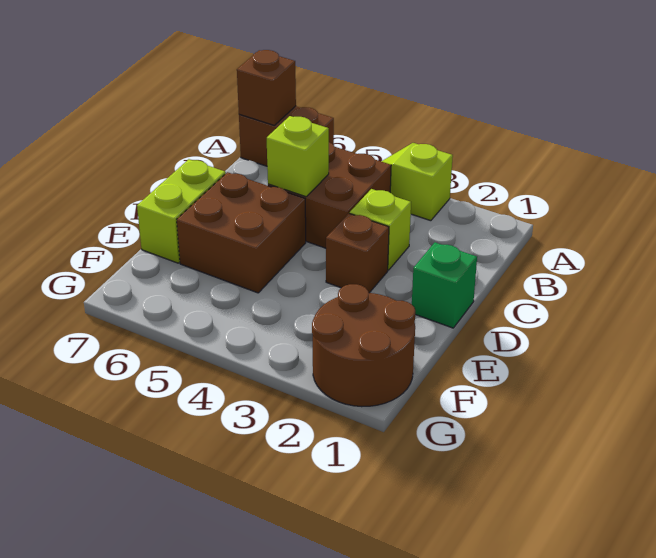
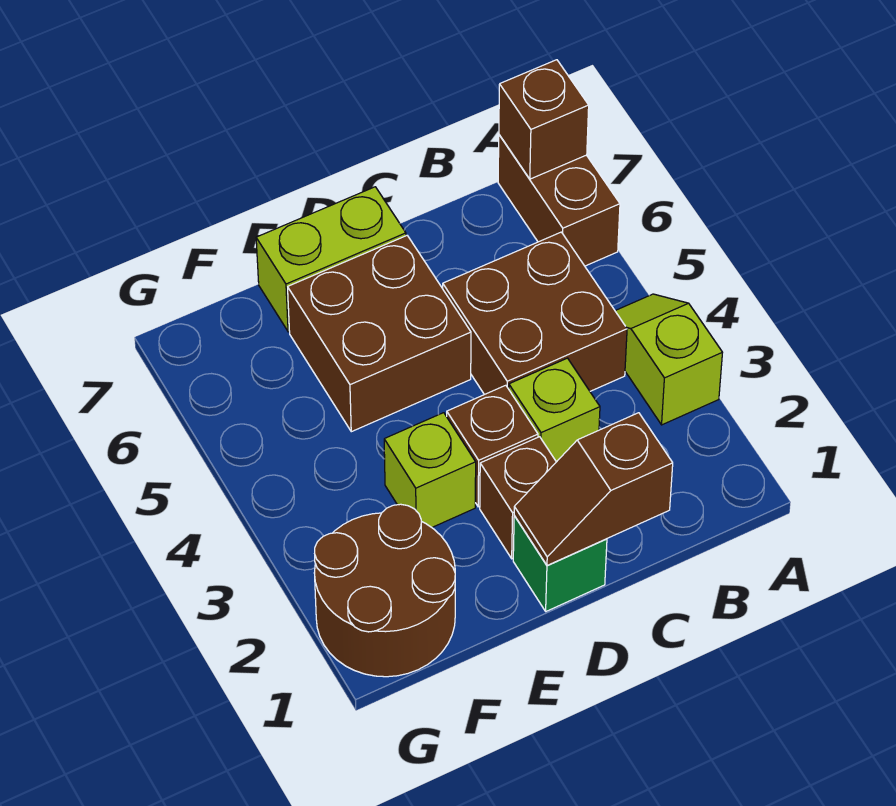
none -> brown slope C1:D1 level 2 top C
lime brick C5 level 2 -> lime brick E3 level 1
none -> brown brick D2 level 1

